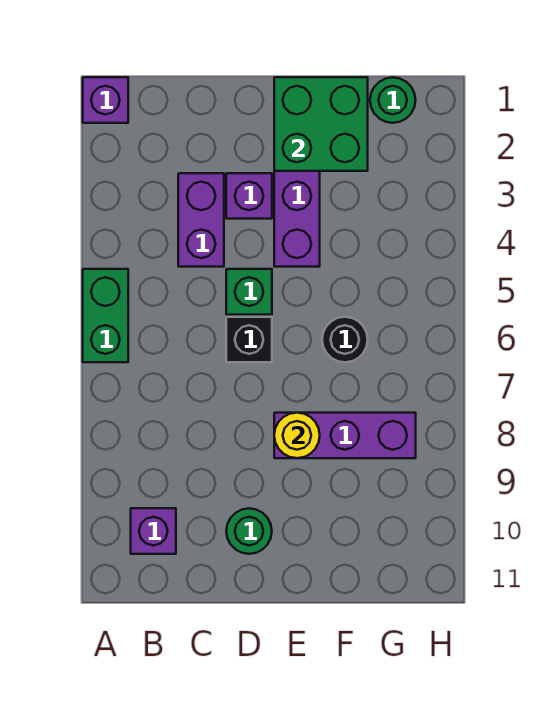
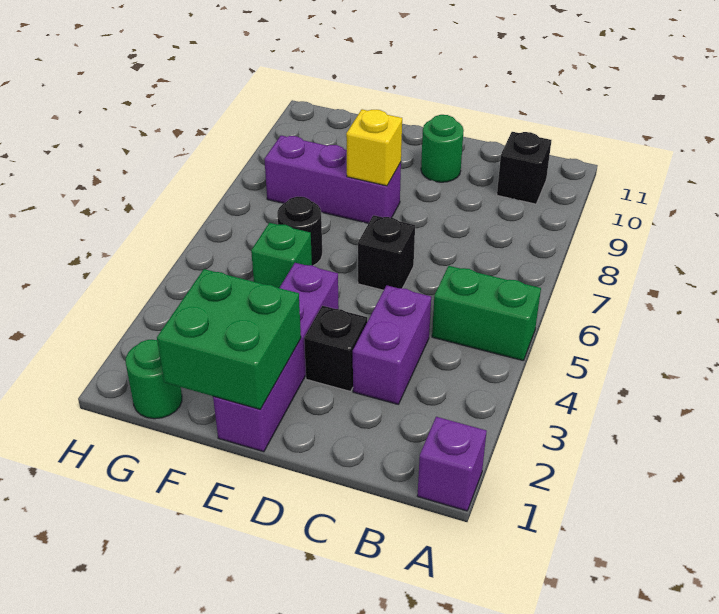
green brick A5:A6 level 1 -> green brick A5:B5 level 1
purple brick B10 level 1 -> black brick B10 level 1
purple brick D3 level 1 -> black brick D3 level 1
green brick D5 level 1 -> green brick F5 level 1
yellow round brick E8 level 2 -> yellow brick E8 level 2

